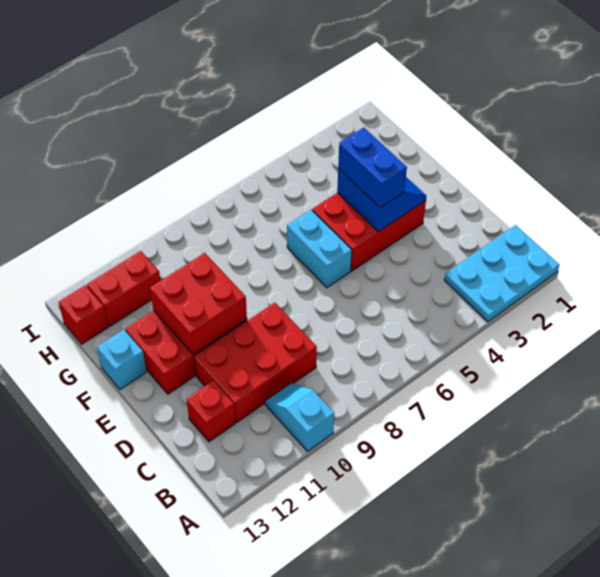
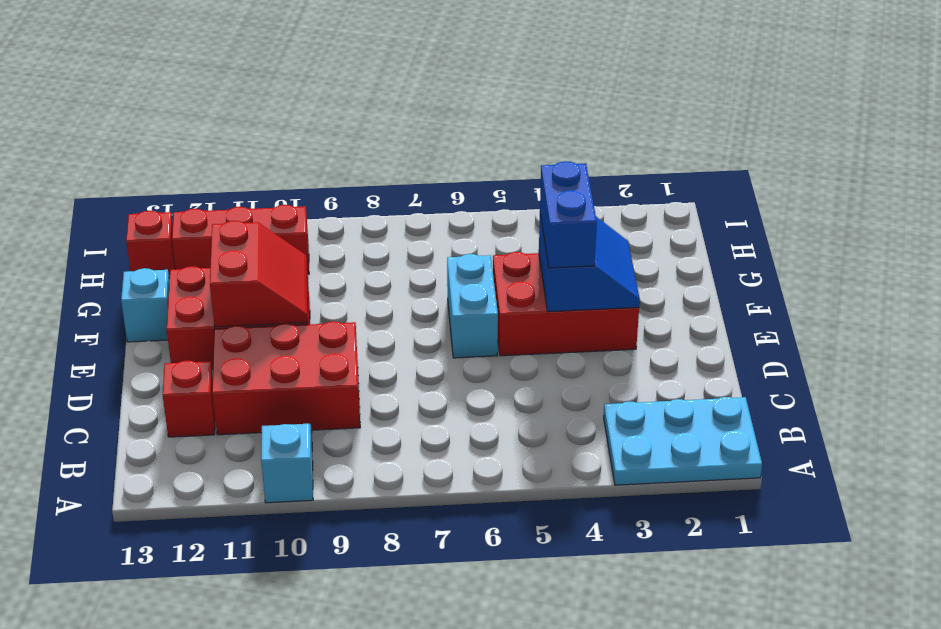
red brick E10:F11 level 2 -> red slope E10:F11 level 2 top 11
red brick H11:H12 level 1 -> red brick H10:H12 level 1

